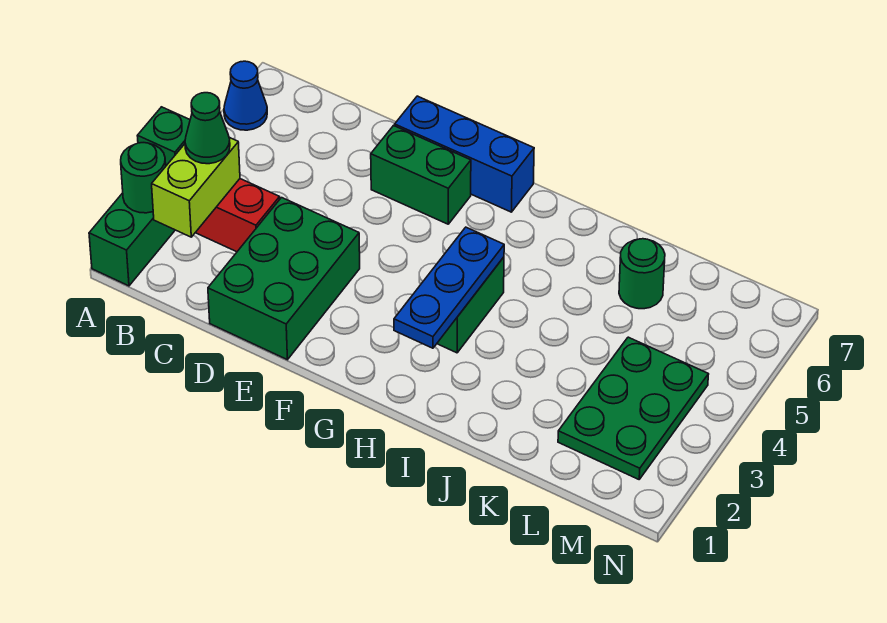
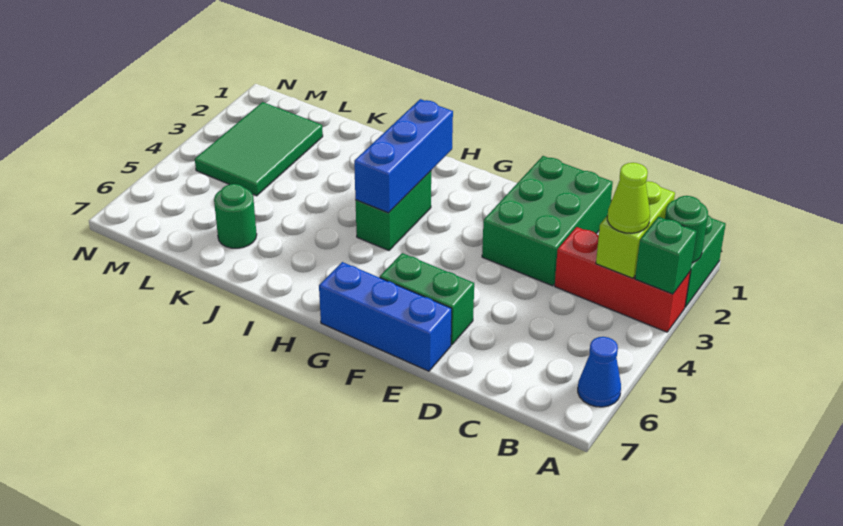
green cone B3 level 3 -> lime cone B3 level 3
blue plate H2:H4 level 2 -> blue brick H2:H4 level 2
green plate L2:M4 level 1 -> green tile L2:M4 level 1

